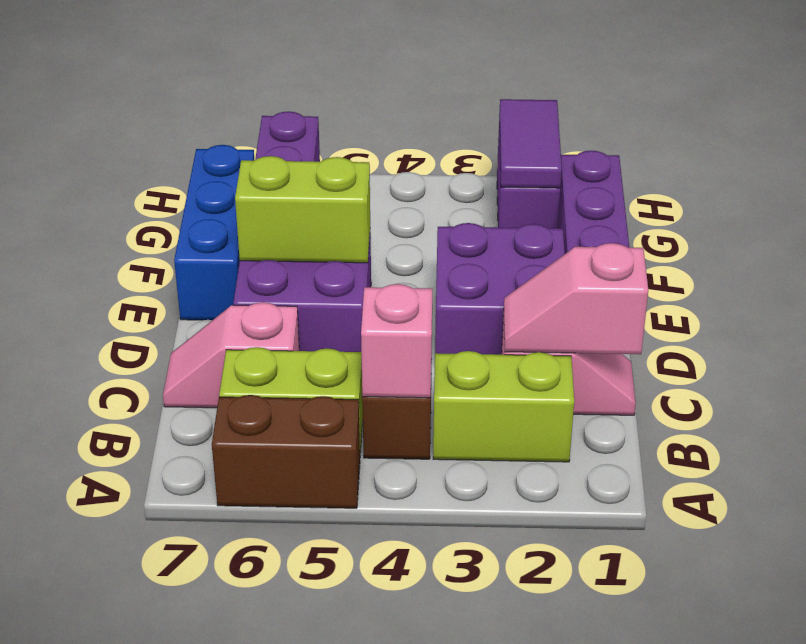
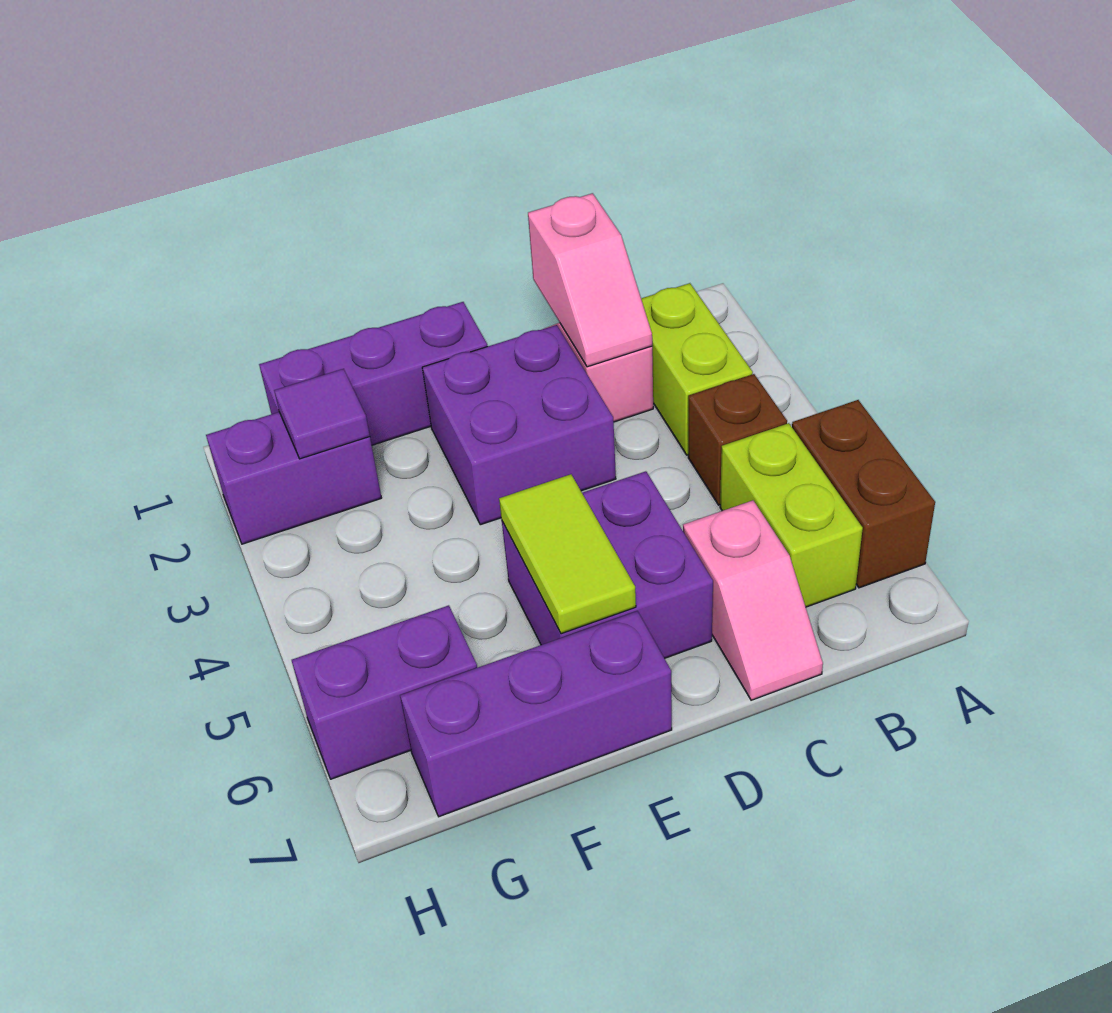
pink brick B4 level 2 -> none
lime brick E5:E6 level 2 -> lime tile E5:E6 level 2
blue brick E7:G7 level 1 -> purple brick E7:G7 level 1
purple tile G2:H2 level 2 -> purple tile G2 level 2

